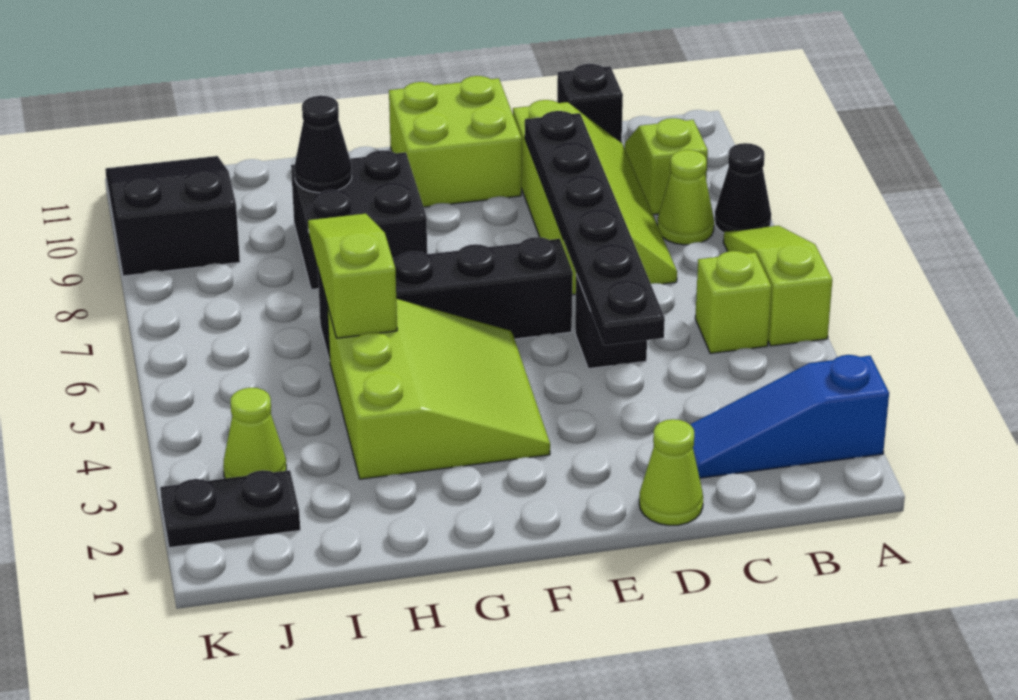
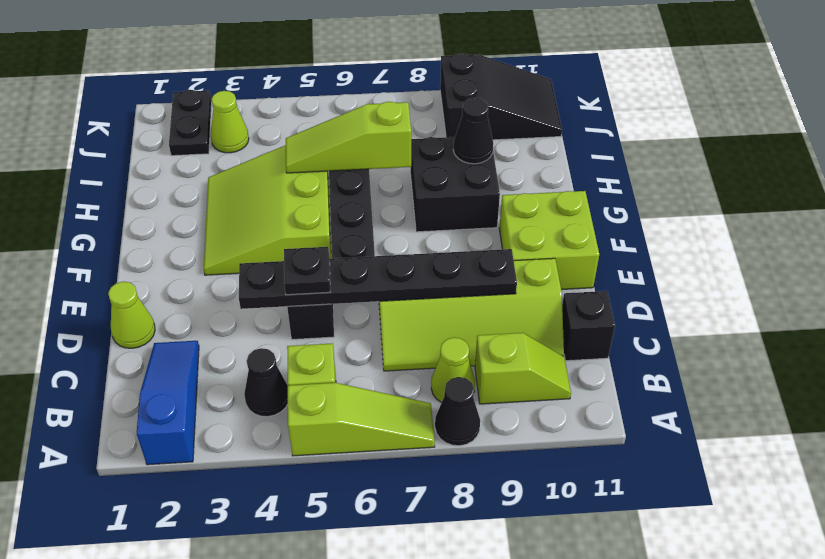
none -> black cone B4 level 1
none -> black plate D5 level 3
lime slope F3:H5 level 1 top H -> lime slope F3:H5 level 1 top 5
lime slope H5:H7 level 2 top 5 -> lime slope H5:H7 level 2 top 7

